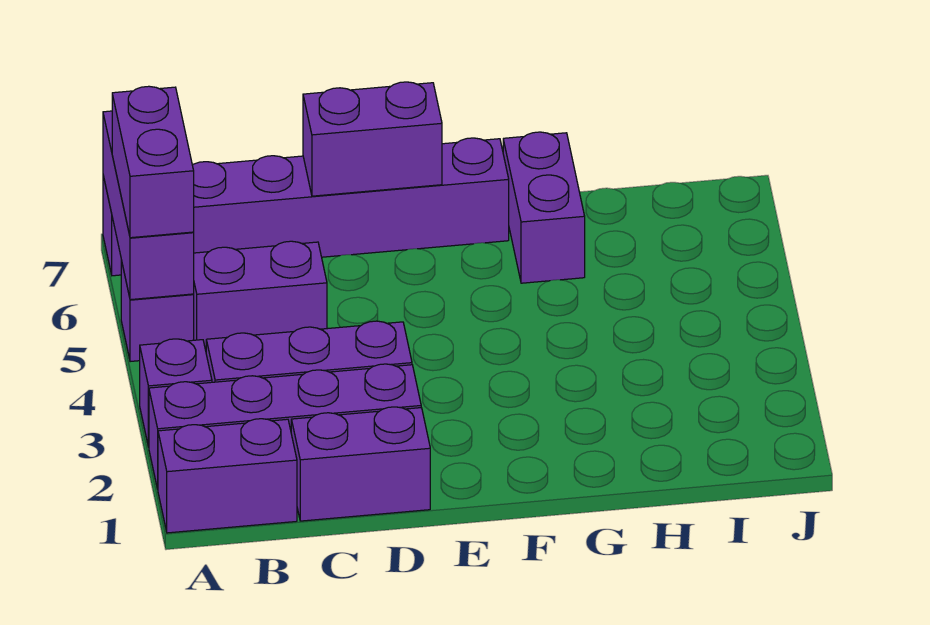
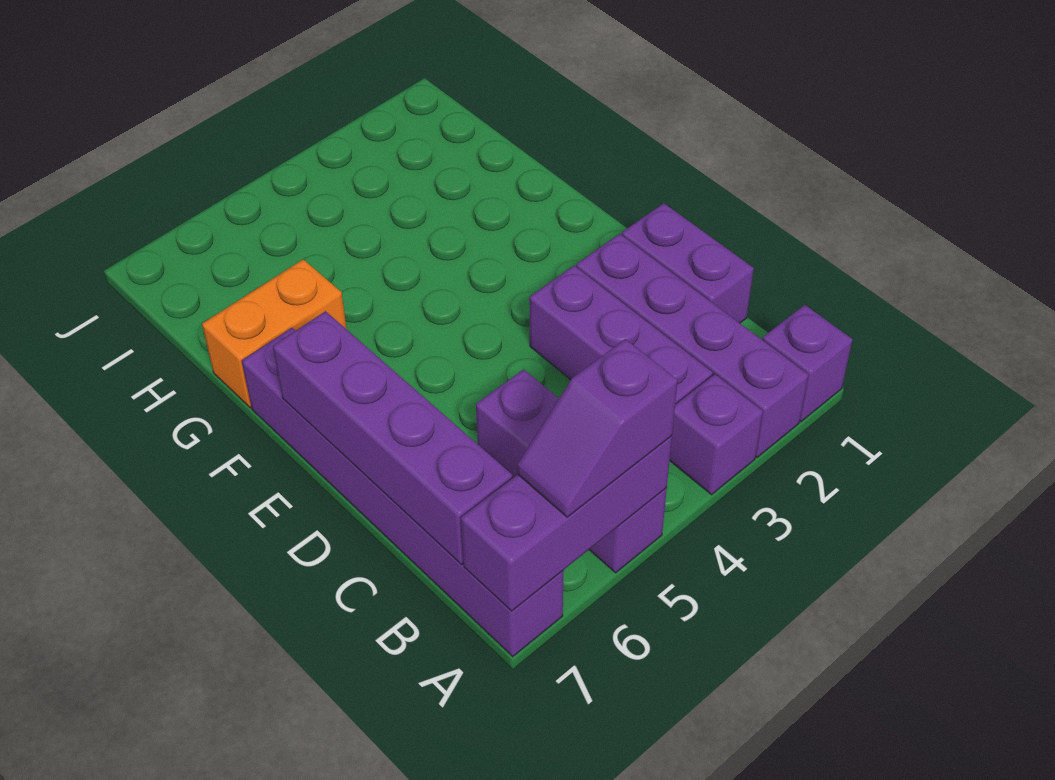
purple brick A1:B1 level 1 -> purple brick A1 level 1
purple brick A5:A6 level 3 -> purple slope A5:A6 level 3 top 5
purple brick D7:E7 level 2 -> purple brick B7:E7 level 2
purple brick G6:G7 level 1 -> orange brick G6:G7 level 1

